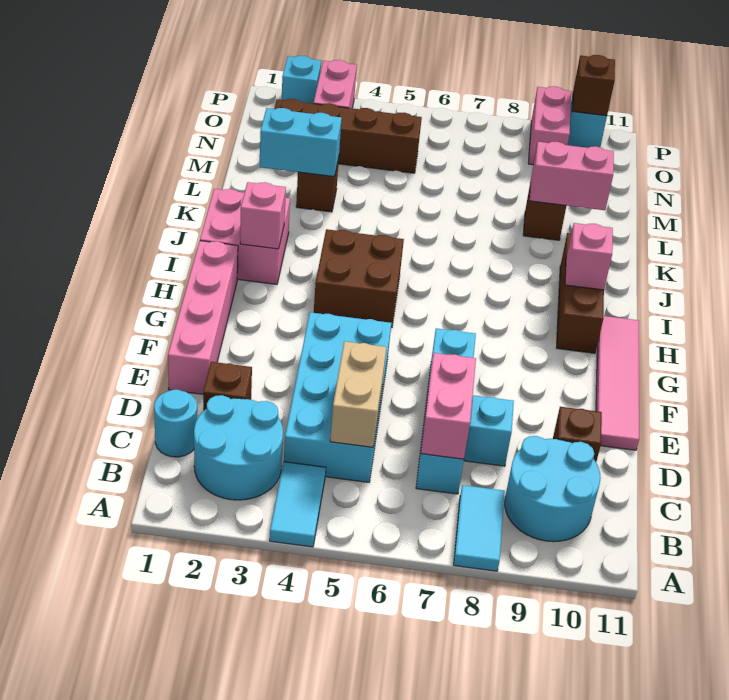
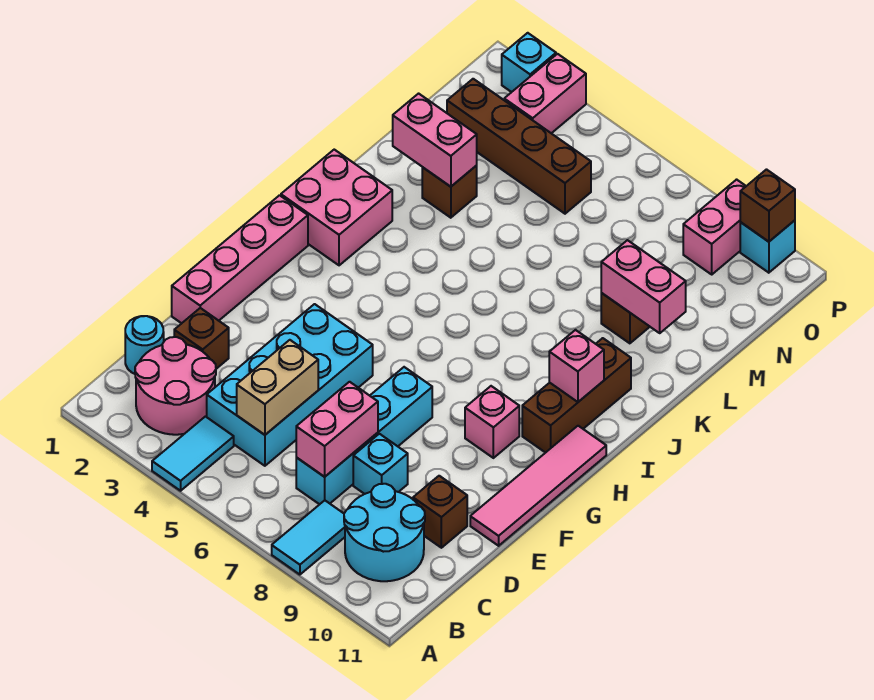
cyan round brick B2:C3 level 1 -> pink round brick B2:C3 level 1
brown brick H4:I5 level 1 -> none
pink brick I2 level 2 -> pink brick G9 level 1
cyan brick L2:L3 level 2 -> pink brick L2:L3 level 2

